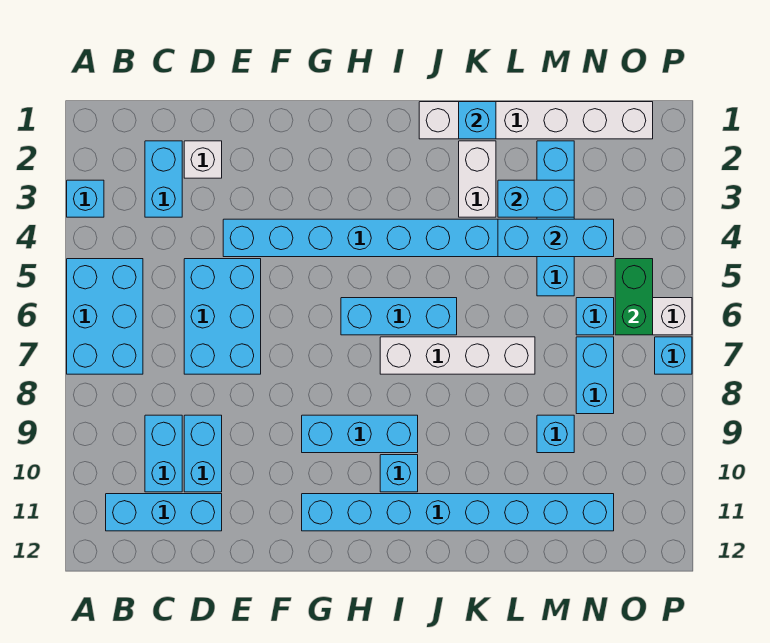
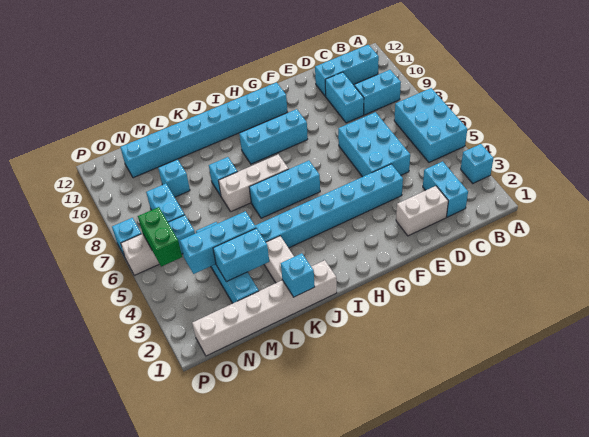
cyan brick C9:C10 level 1 -> cyan brick B9:C9 level 1
white brick D2 level 1 -> white brick D2:E2 level 1
white brick I7:L7 level 1 -> white brick I7:K7 level 1
cyan brick I10 level 1 -> cyan brick K8 level 1

